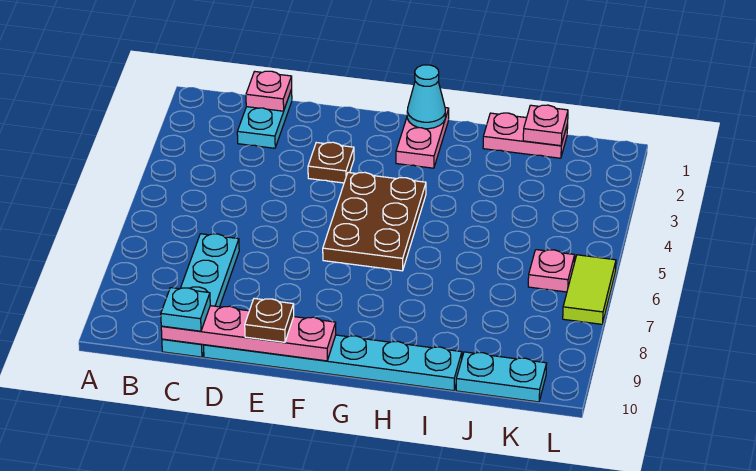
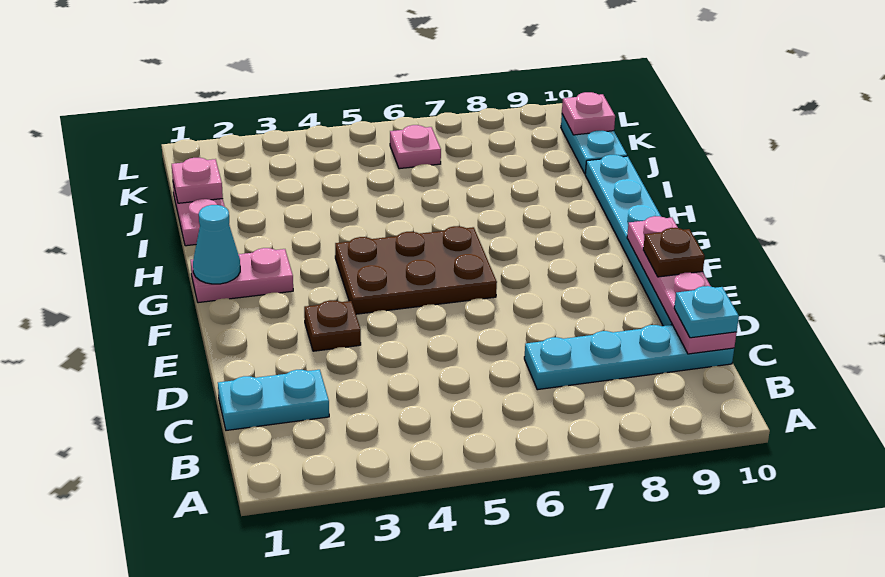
pink plate C1 level 2 -> pink plate K10 level 2
lime tile L6:L7 level 1 -> none

